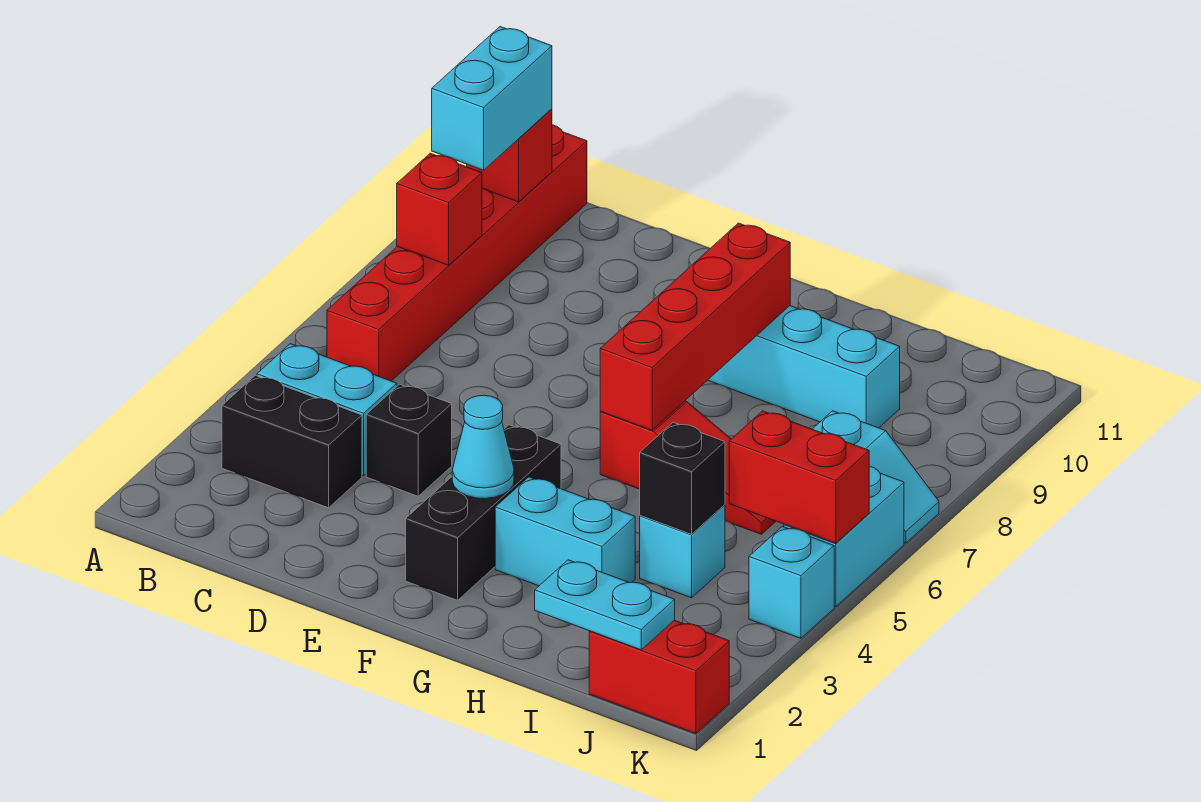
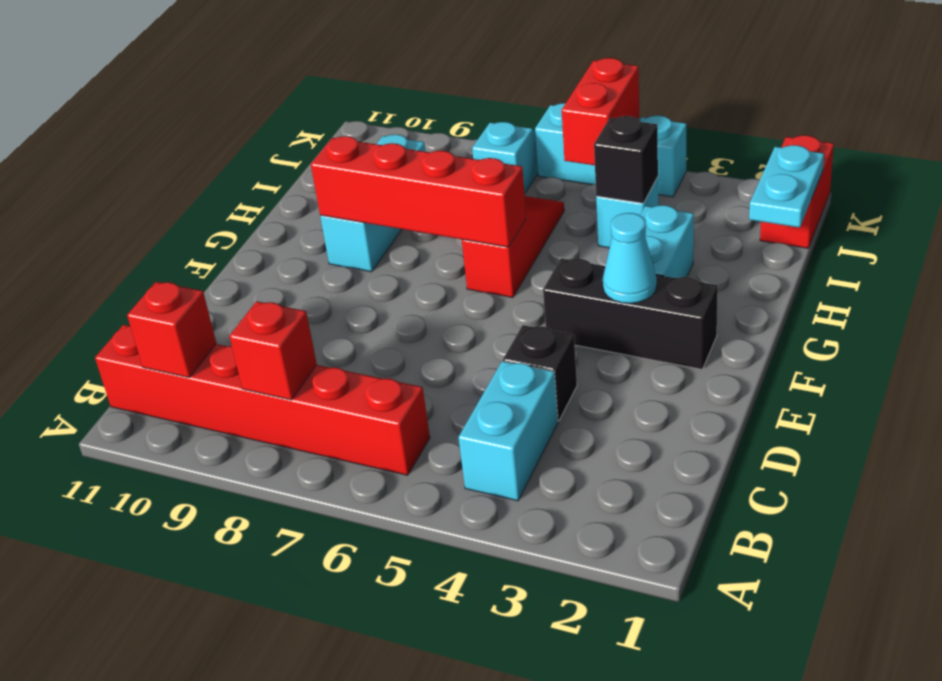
black brick B3:C3 level 1 -> none
cyan brick B9:B10 level 3 -> none

